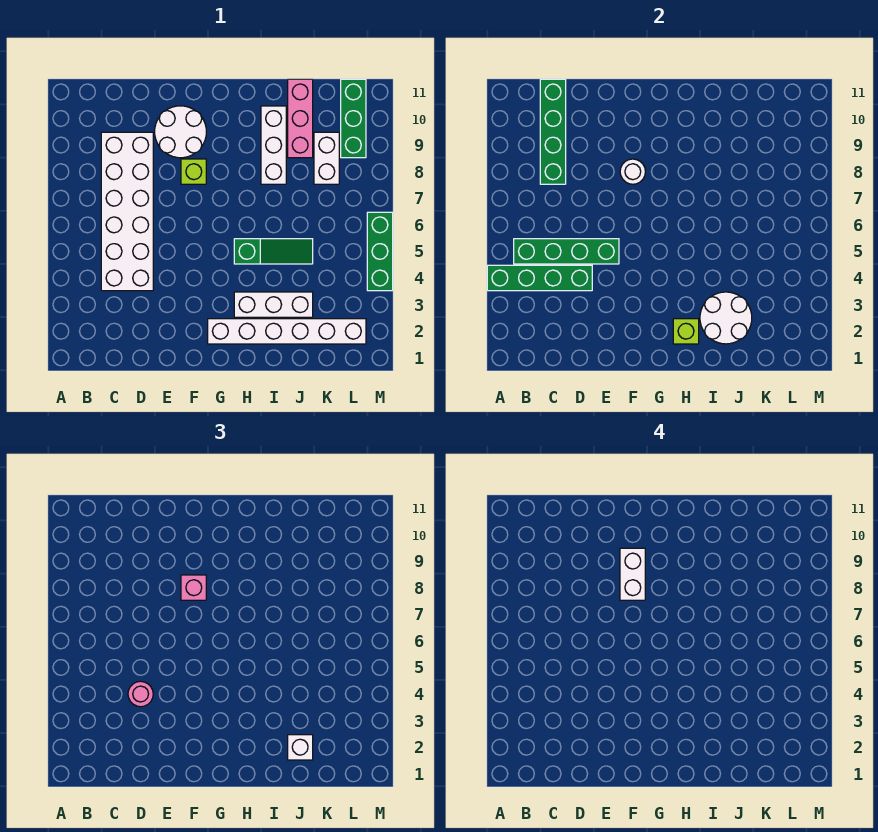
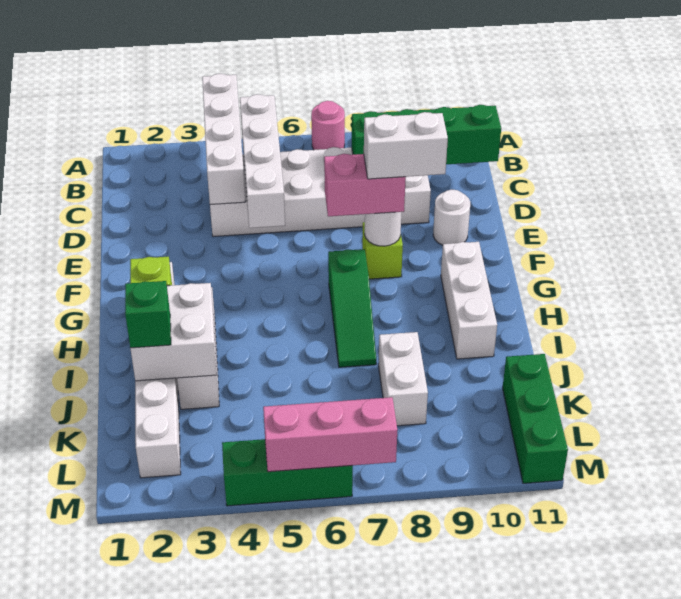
green brick A4:D4 level 2 -> white brick A4:D4 level 2
green brick B5:E5 level 2 -> white brick B5:E5 level 2
pink round brick D4 level 3 -> pink round brick A7 level 1
white round brick E9:F10 level 1 -> white round brick E10 level 1
pink brick F8 level 3 -> pink brick F7:F8 level 3
green slope H5:J5 level 1 top H -> green slope G7:I7 level 1 top G
white round brick I2:J3 level 2 -> white brick I2:J3 level 2
white brick I8:I10 level 1 -> white brick G10:I10 level 1
white brick J2 level 3 -> green brick J2 level 3
pink brick J9:J11 level 1 -> pink brick M5:M7 level 2
white brick K8:K9 level 1 -> white brick J8:K8 level 1
green brick L9:L11 level 1 -> green brick K11:M11 level 1

